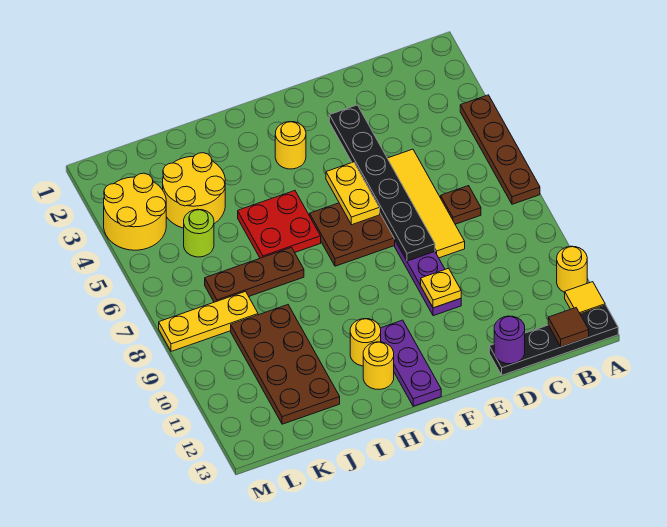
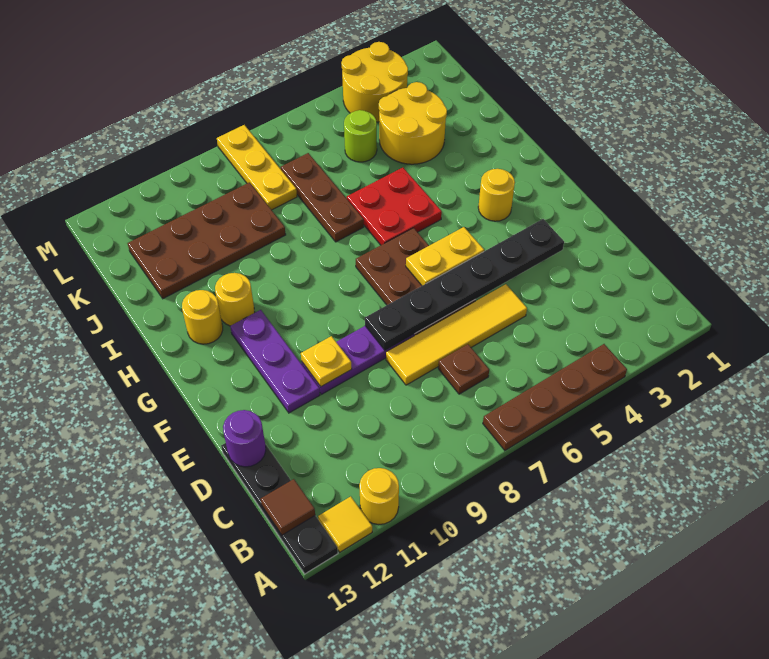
purple plate G11:G13 level 1 -> purple plate E11:G11 level 1

